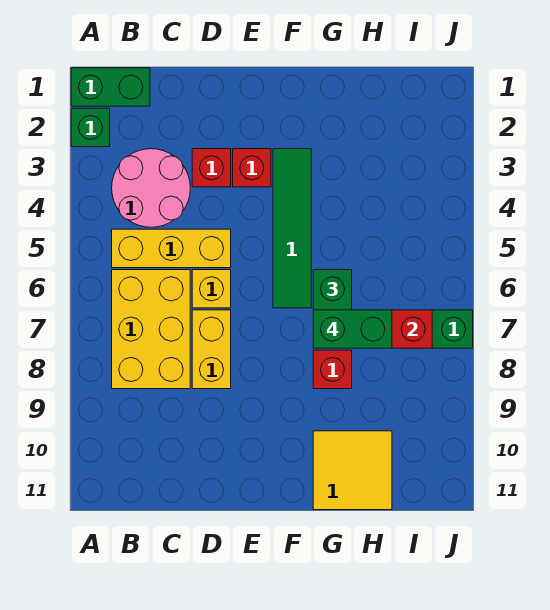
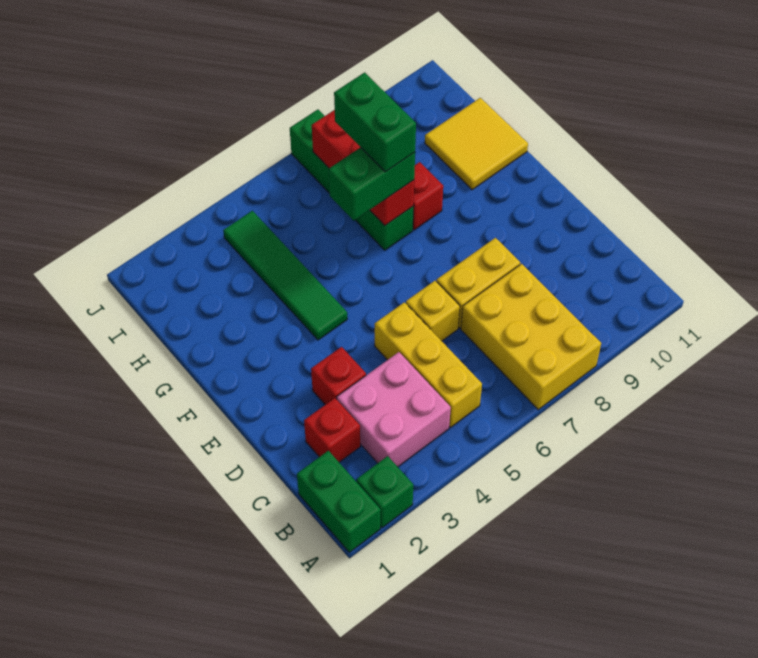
pink round brick B3:C4 level 1 -> pink brick B3:C4 level 1
yellow brick B6:C8 level 1 -> yellow brick A7:C8 level 1
red brick E3 level 1 -> red brick C2 level 1
green tile F3:F6 level 1 -> green tile F4:I4 level 1

